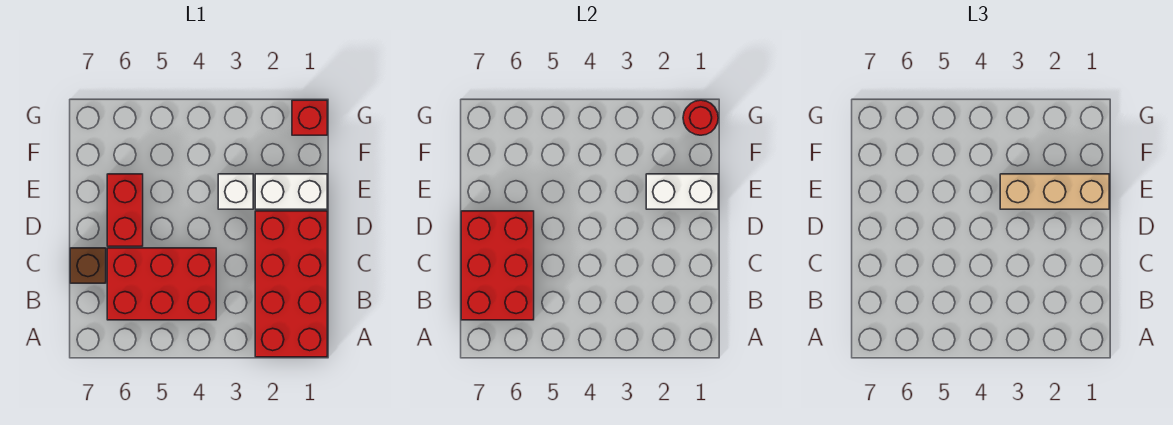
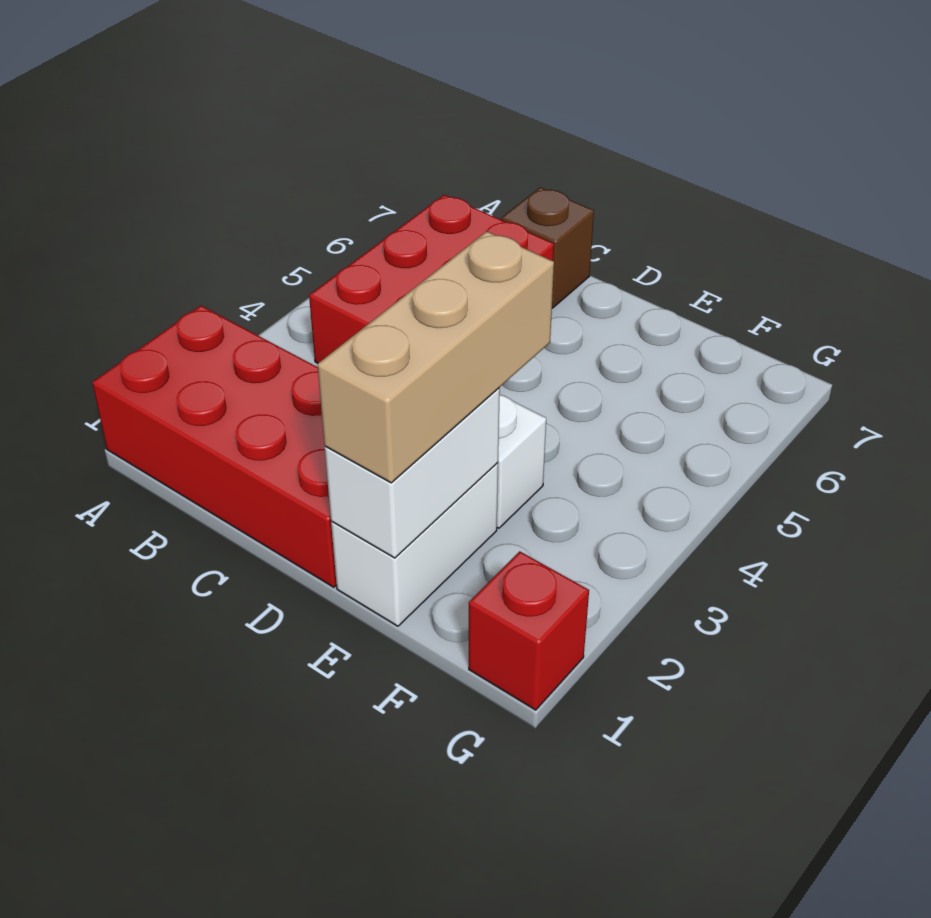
red brick B6:D7 level 2 -> none
red brick D6:E6 level 1 -> none
red round brick G1 level 2 -> none

